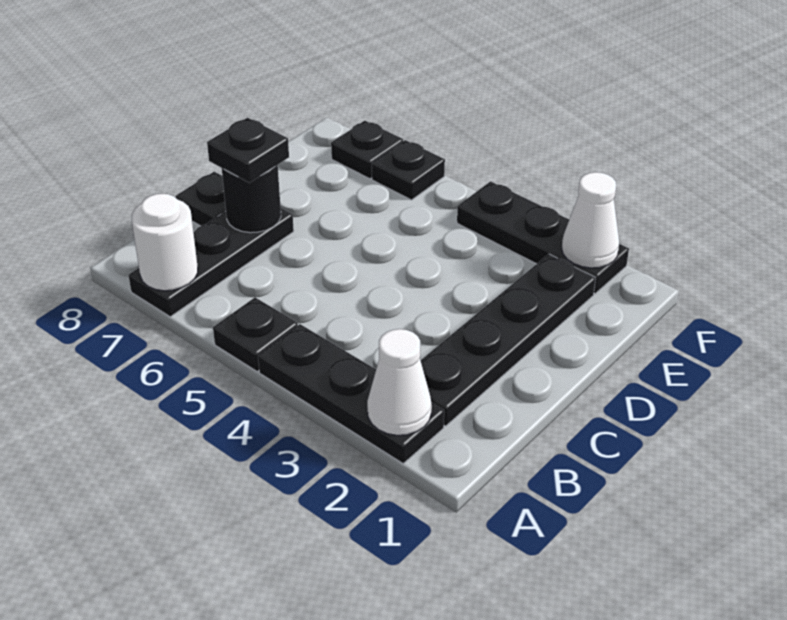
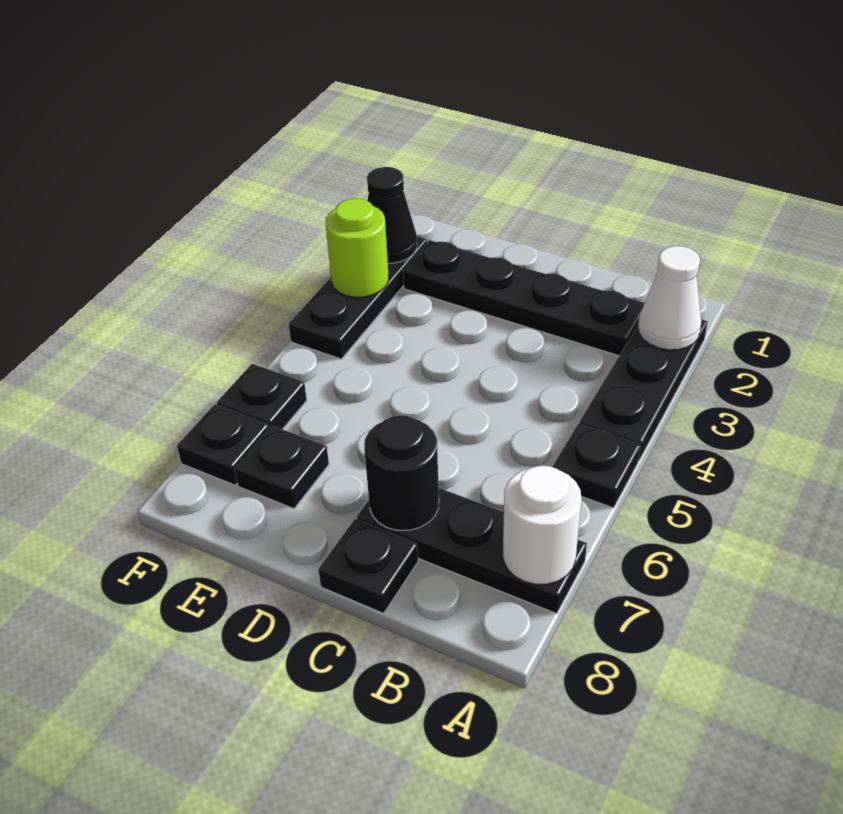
black plate C7 level 3 -> black plate E7 level 1
white cone F2 level 2 -> black cone F2 level 2
none -> lime round brick F3 level 2

